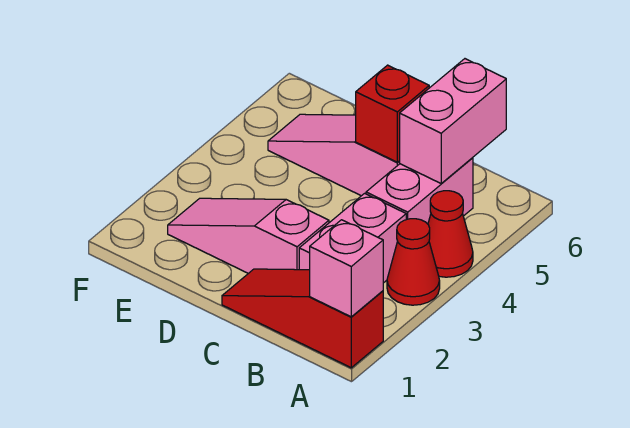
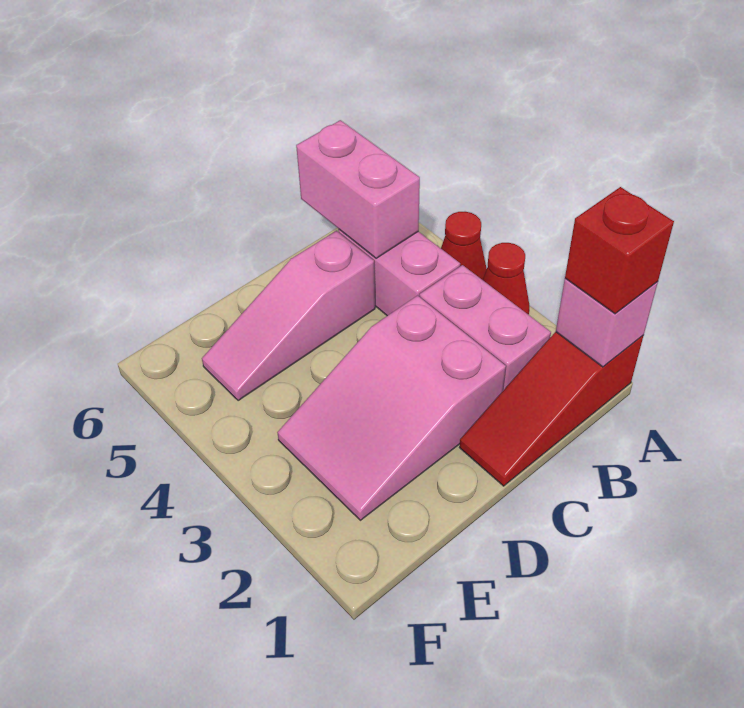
pink slope C2:E2 level 1 top C -> pink slope C2:E3 level 1 top C
red brick C5 level 2 -> red brick A1 level 3

